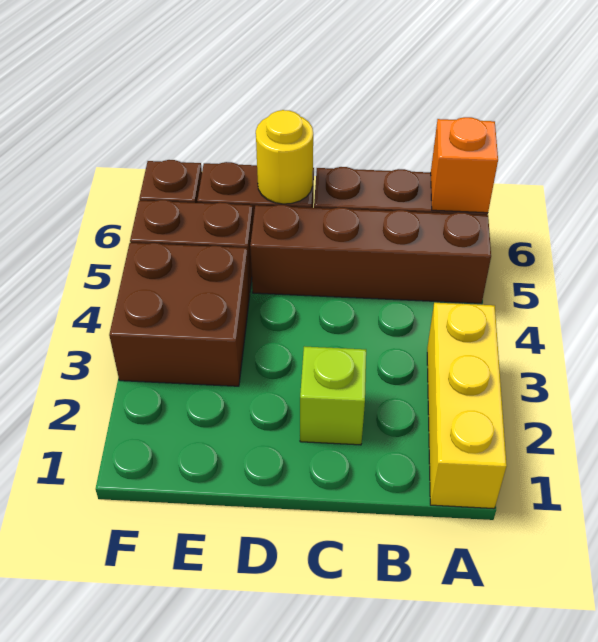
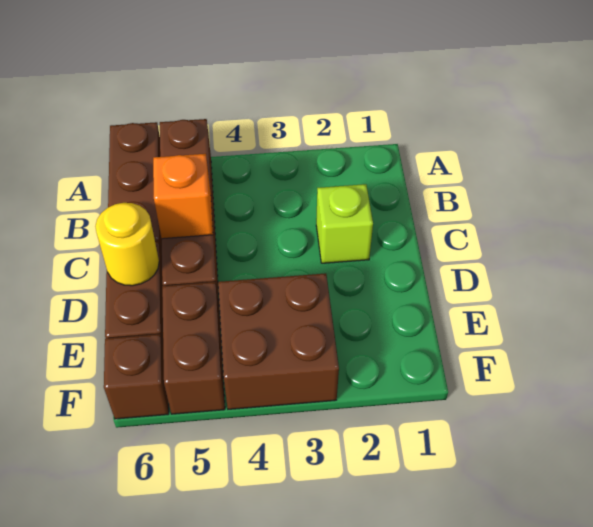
yellow brick A1:A3 level 1 -> none
orange brick A6 level 2 -> orange brick C5 level 2

